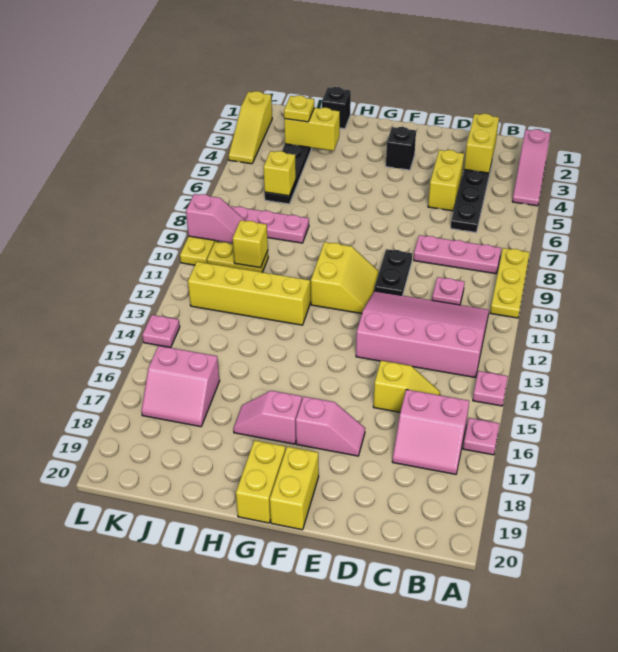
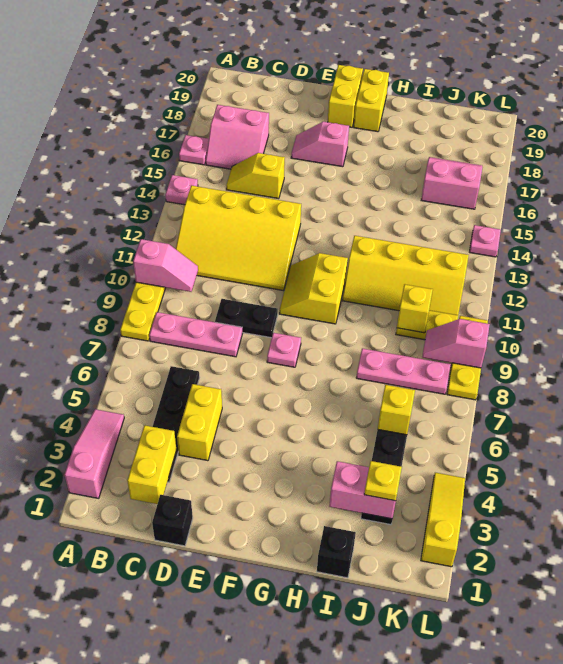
pink slope B11:E13 level 1 top 13 -> yellow slope B11:E13 level 1 top 13
pink slope B16:C17 level 1 top 16 -> pink slope B16:C17 level 1 top 17
pink plate C10 level 1 -> pink plate F8 level 1
black plate E9:E10 level 1 -> black plate D9:E9 level 1
black brick F3 level 1 -> black brick D1 level 1
pink slope G17:H17 level 1 top G -> pink slope A10:B10 level 2 top A
yellow brick I3:J3 level 2 -> pink brick I3:J3 level 2

